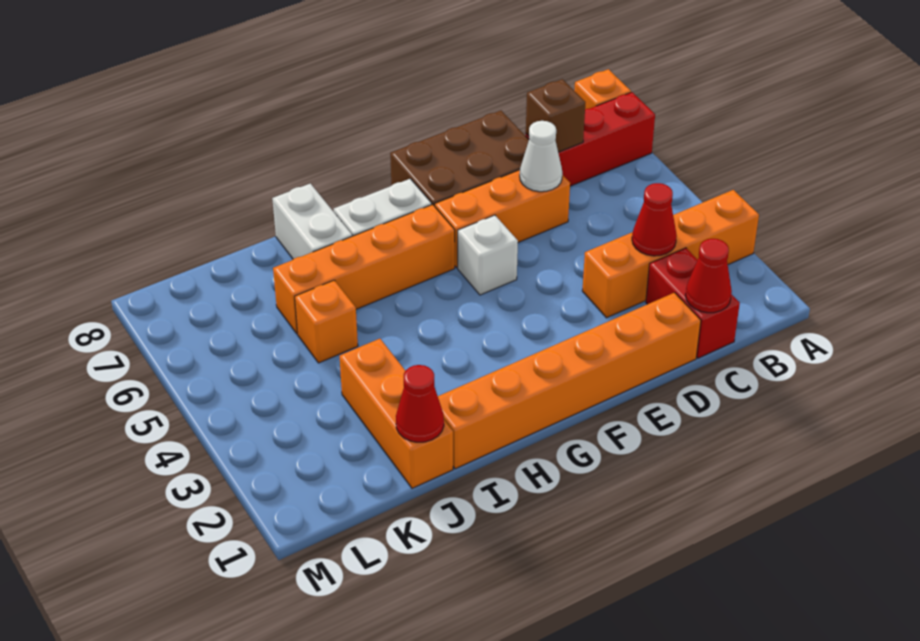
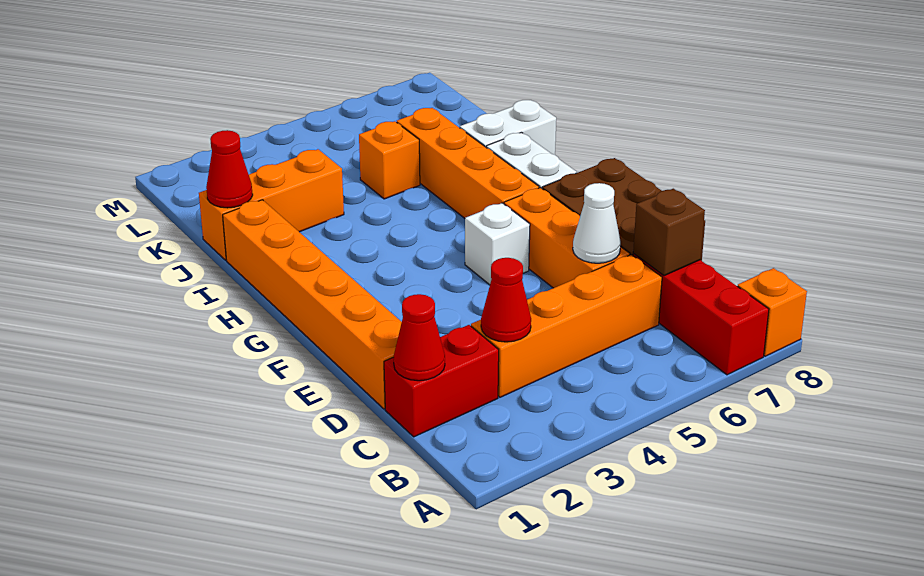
orange brick A3:D3 level 1 -> orange brick C3:C6 level 1

